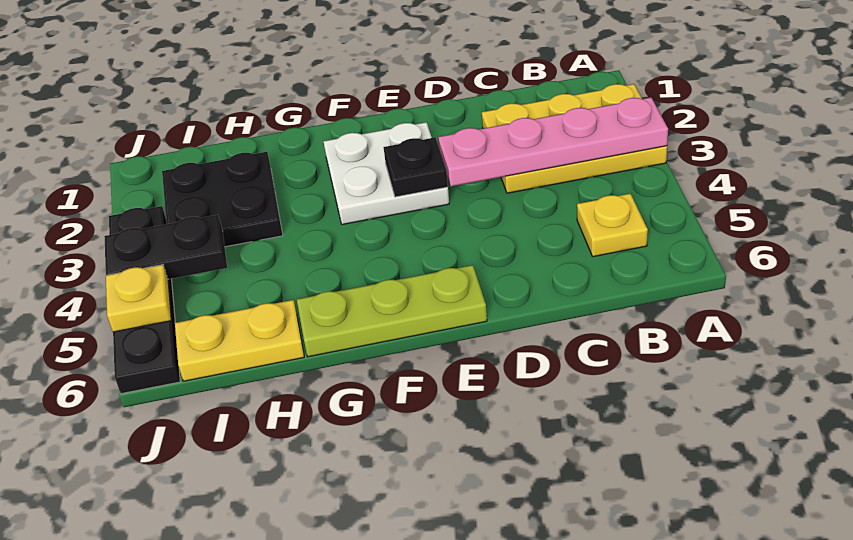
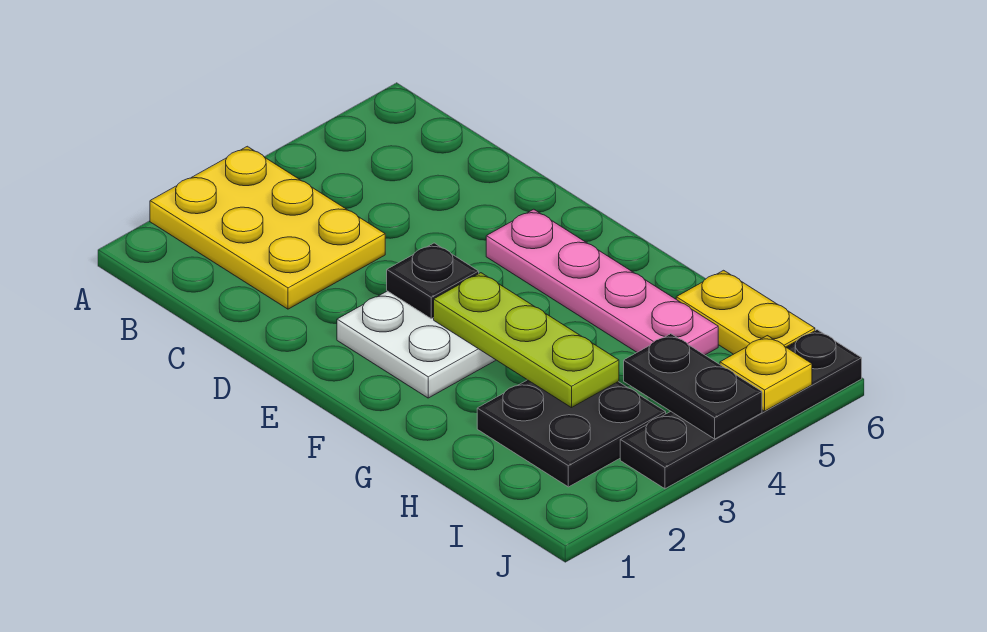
pink plate A3:D3 level 2 -> pink plate E5:H5 level 1
yellow plate B5 level 1 -> none
lime plate E6:G6 level 1 -> lime plate F3:H3 level 2

